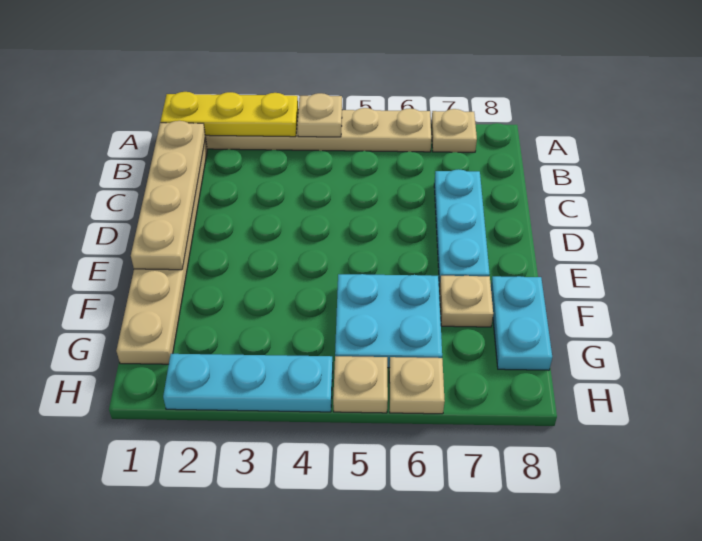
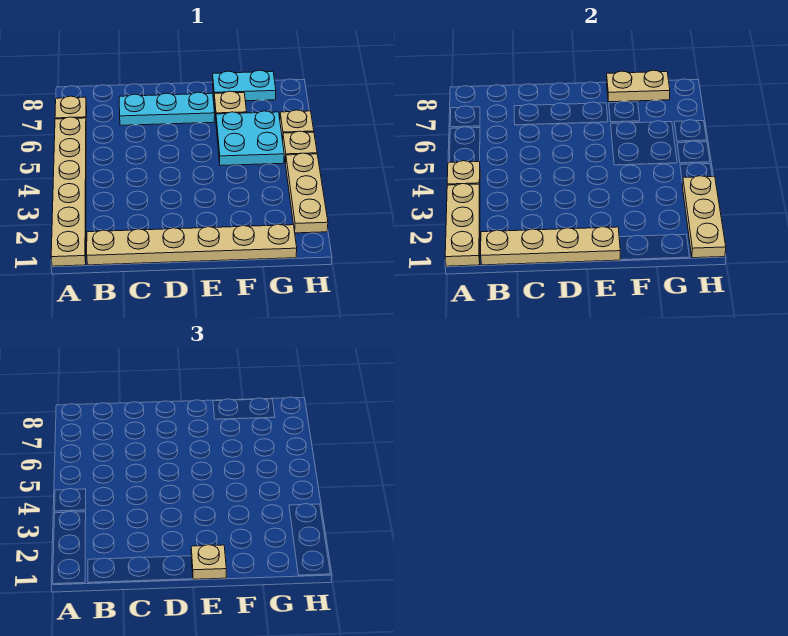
yellow plate A1:A3 level 2 -> tan plate A1:A3 level 2
none -> tan plate E1 level 3
none -> tan plate F8:G8 level 2
none -> tan plate H1:H3 level 2
cyan plate H2:H4 level 1 -> tan plate H2:H4 level 1

